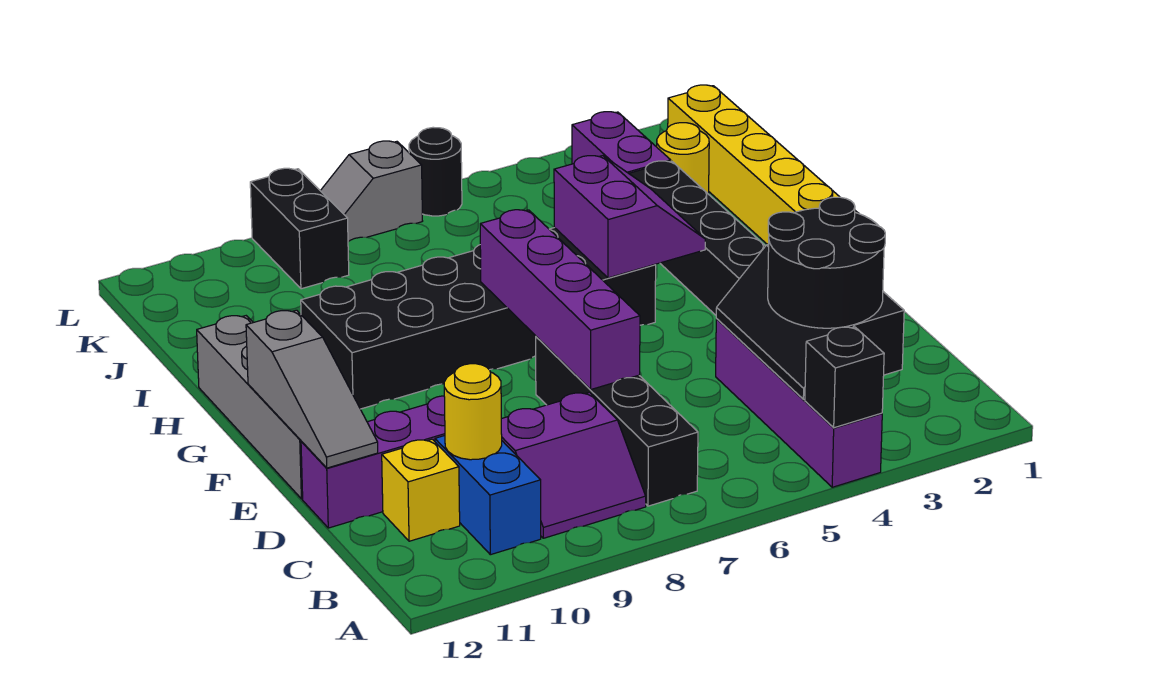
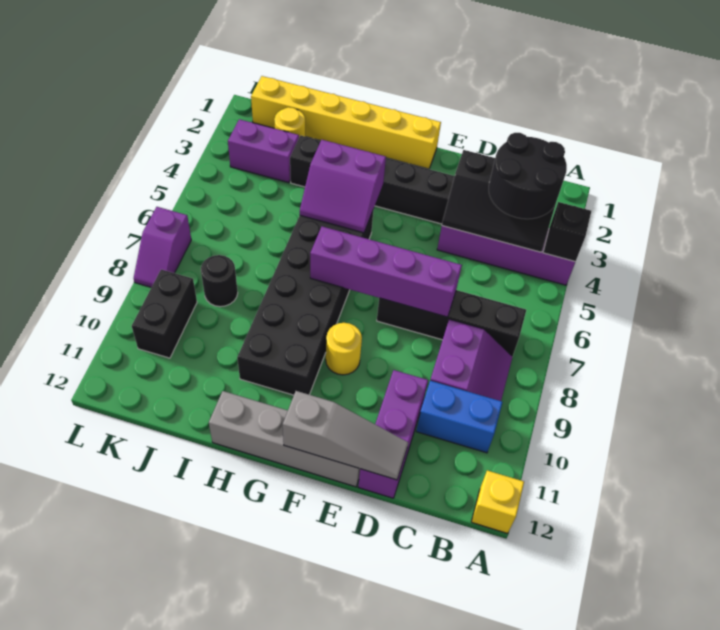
yellow round brick C10 level 2 -> yellow round brick F9 level 1
yellow brick C11 level 1 -> yellow brick A12 level 1
purple slope G4:H5 level 2 top 5 -> purple slope G4:H5 level 2 top 4
black brick K9:L9 level 1 -> black brick K9:K10 level 1
black round brick L6 level 1 -> black round brick J8 level 1
grey slope L7:L8 level 1 top 7 -> purple slope L7:L8 level 1 top 7

